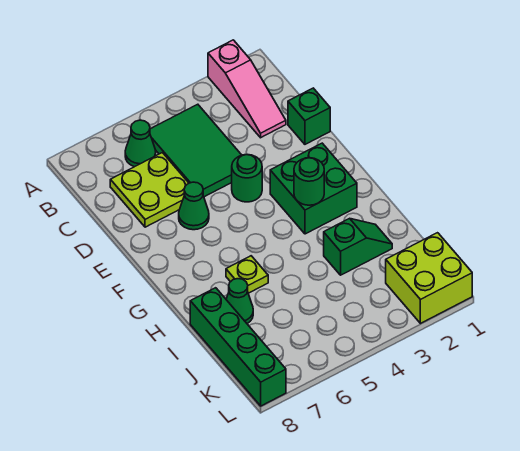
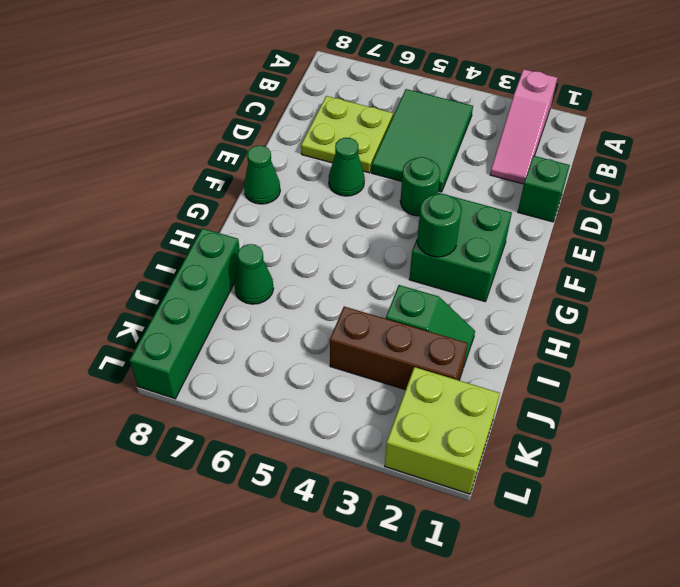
green cone B6 level 1 -> green cone F8 level 1
lime plate H6 level 1 -> none
none -> brown brick J2:J4 level 1

